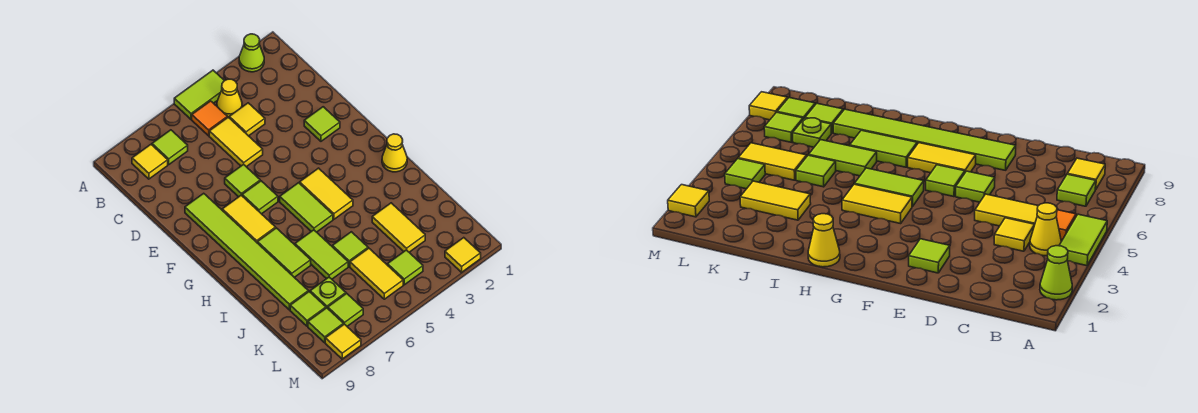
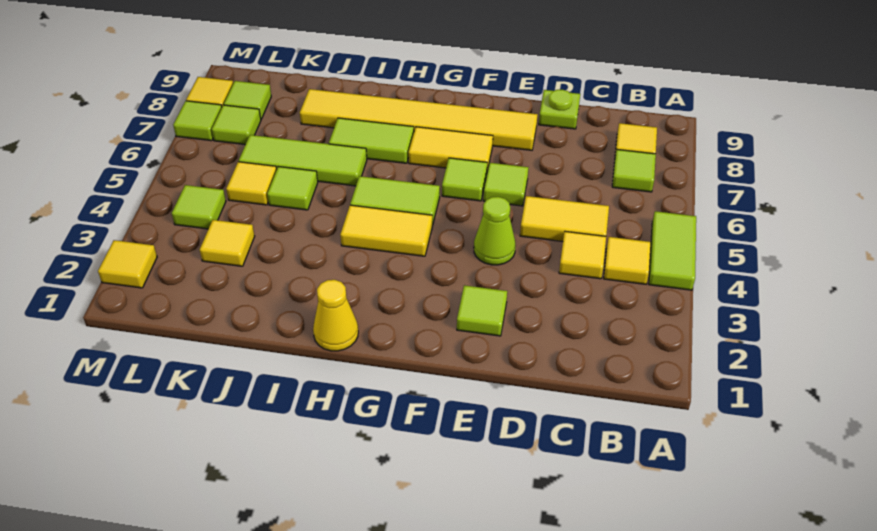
lime cone A2 level 1 -> lime cone E4 level 1
yellow cone B4 level 1 -> yellow tile B4 level 1
orange tile B5 level 1 -> none
lime tile E8:J8 level 1 -> yellow tile E8:J8 level 1
lime tile I6:J6 level 1 -> lime tile I6:K6 level 1
yellow tile J3:K3 level 1 -> yellow tile K3 level 1
yellow tile K5:L5 level 1 -> yellow tile K5 level 1
lime plate K7 level 1 -> lime plate D9 level 1
lime tile K8 level 1 -> lime tile M7 level 1

